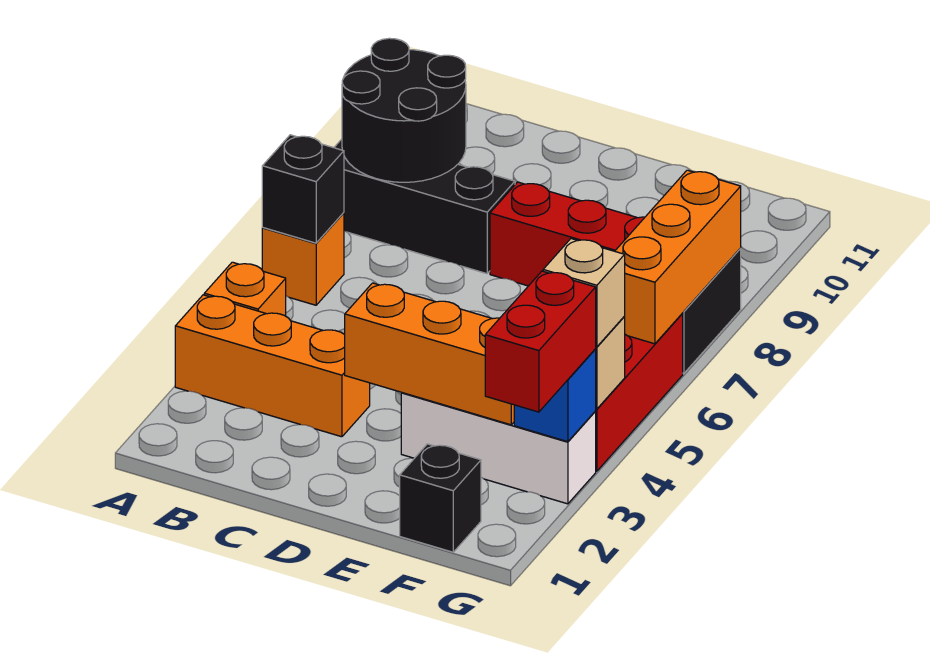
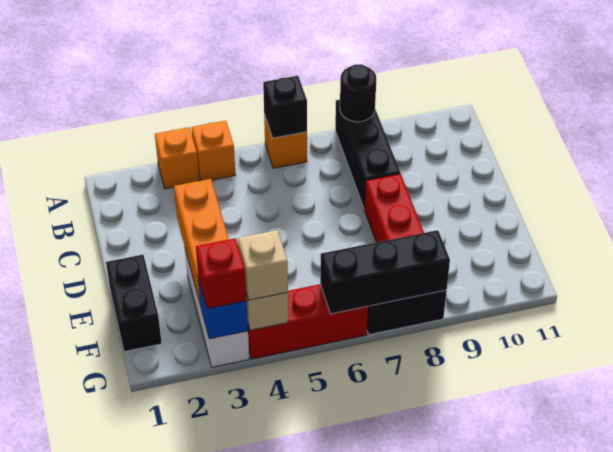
orange brick A3:C3 level 1 -> orange brick A3 level 1
black round brick A8:B9 level 2 -> black round brick A8 level 2
black brick F1 level 1 -> black brick E1:F1 level 1
red brick G2:G3 level 3 -> red brick G3 level 3
orange brick G6:G8 level 2 -> black brick G6:G8 level 2

